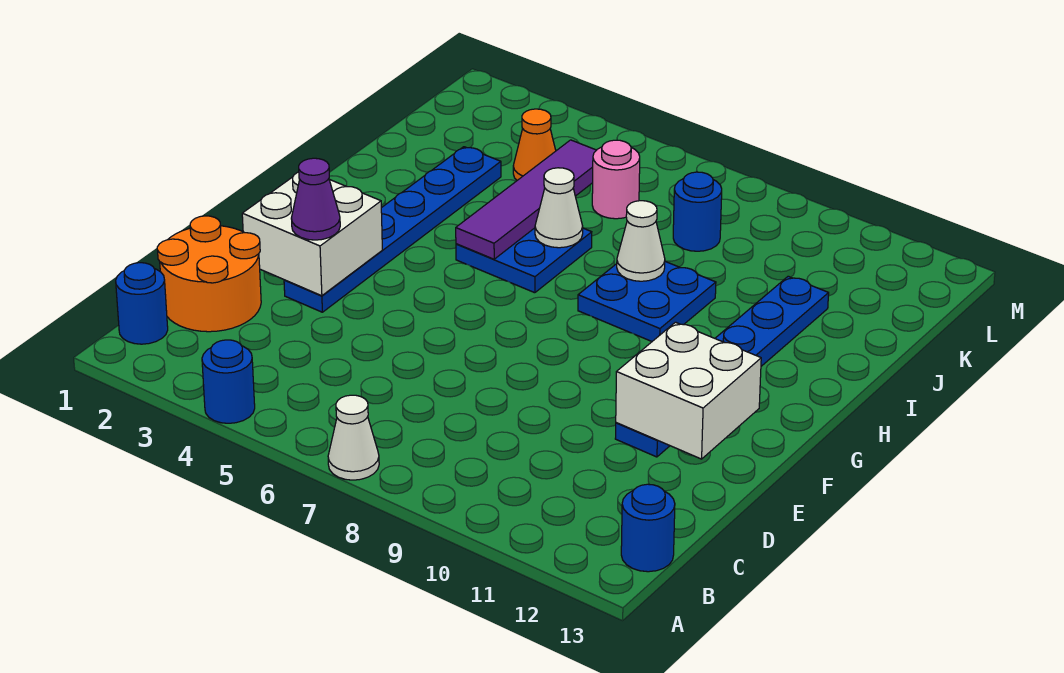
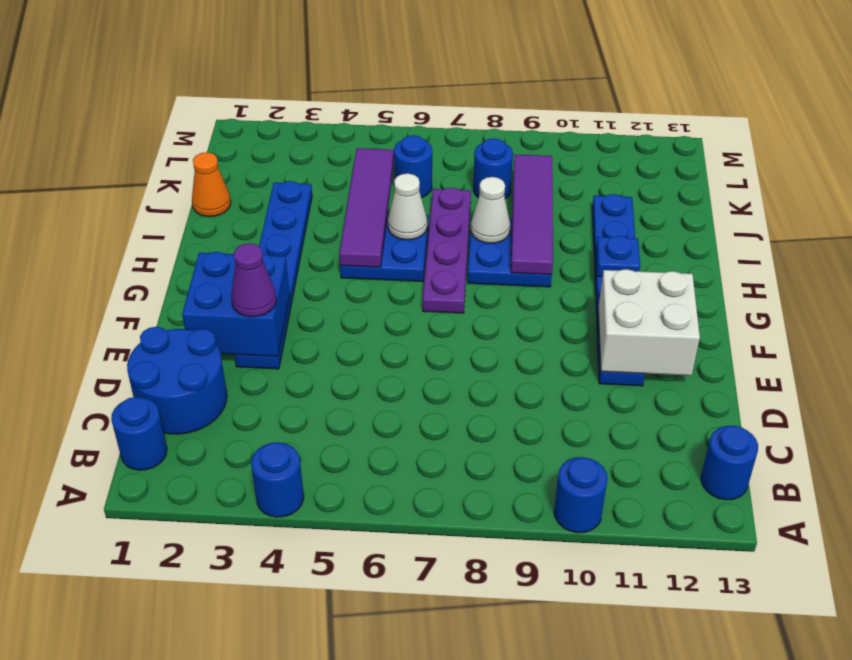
white cone A7 level 1 -> none
none -> blue round brick A10 level 1
orange round brick C1:D2 level 1 -> blue round brick C1:D2 level 1
white brick E2:F3 level 2 -> blue brick E2:F3 level 2
none -> purple plate G7:J7 level 1
none -> purple tile H9:K9 level 2
none -> blue plate H11 level 2
orange cone K4 level 1 -> orange cone J1 level 1
pink round brick K6 level 1 -> blue round brick K6 level 1

